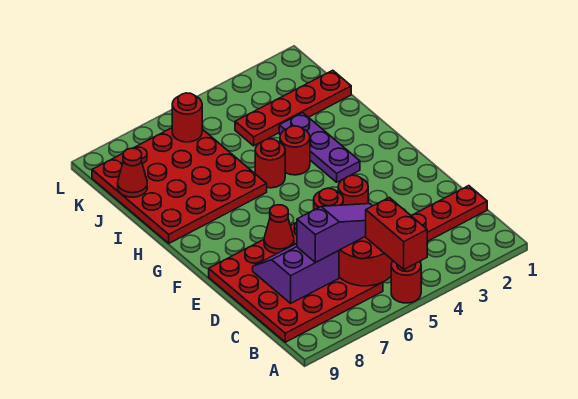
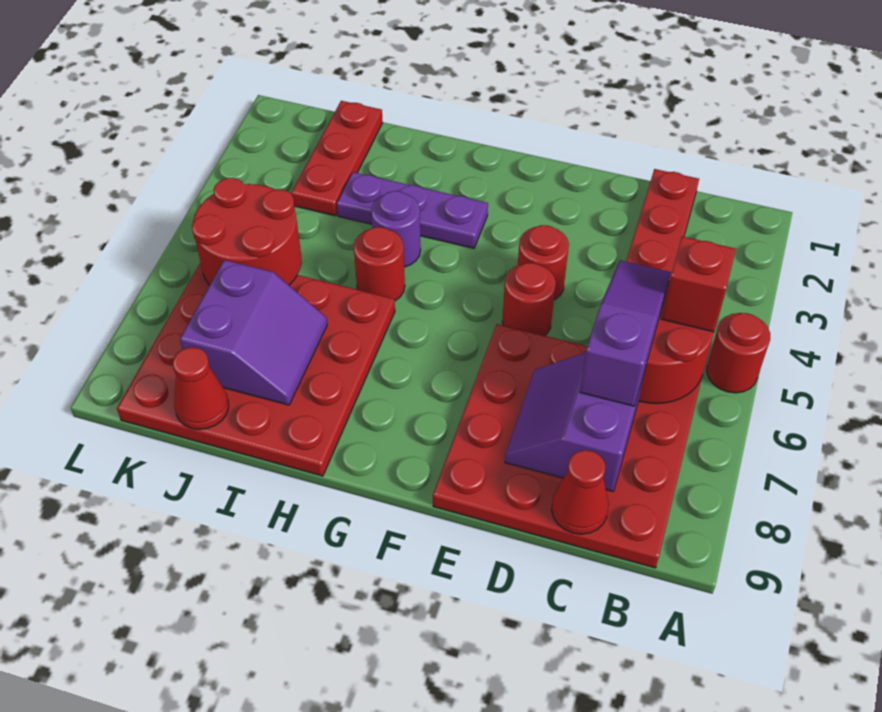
red brick A5:B5 level 3 -> red brick B5 level 3
red cone E7 level 2 -> red cone C9 level 2
red round brick H4 level 1 -> purple round brick H4 level 1
none -> purple slope I7:J8 level 2 top J
red plate J1:J4 level 1 -> red plate J1:J3 level 1
red round brick K6 level 2 -> red round brick J5:K6 level 2

